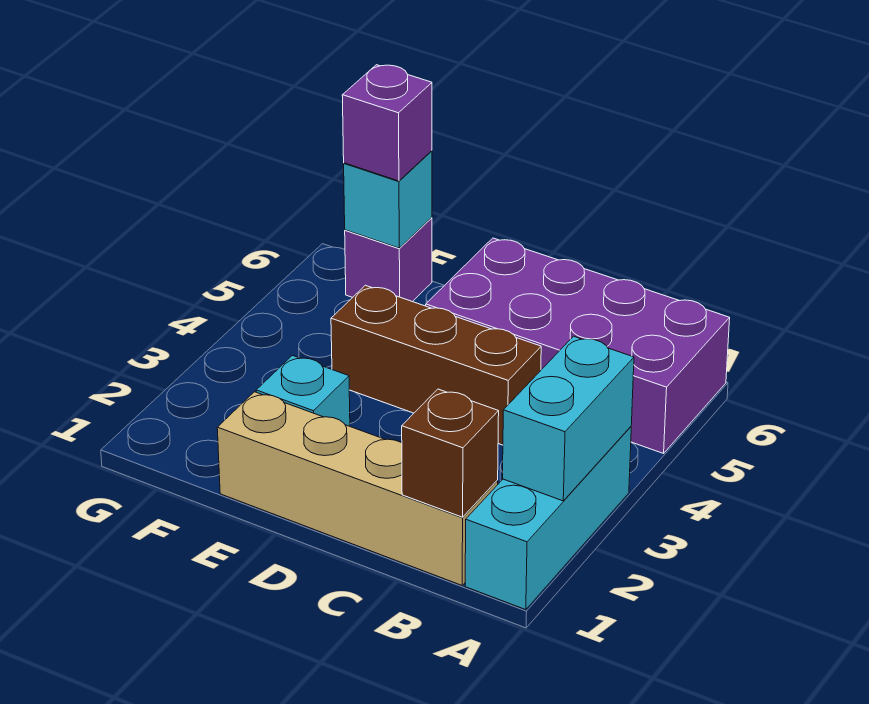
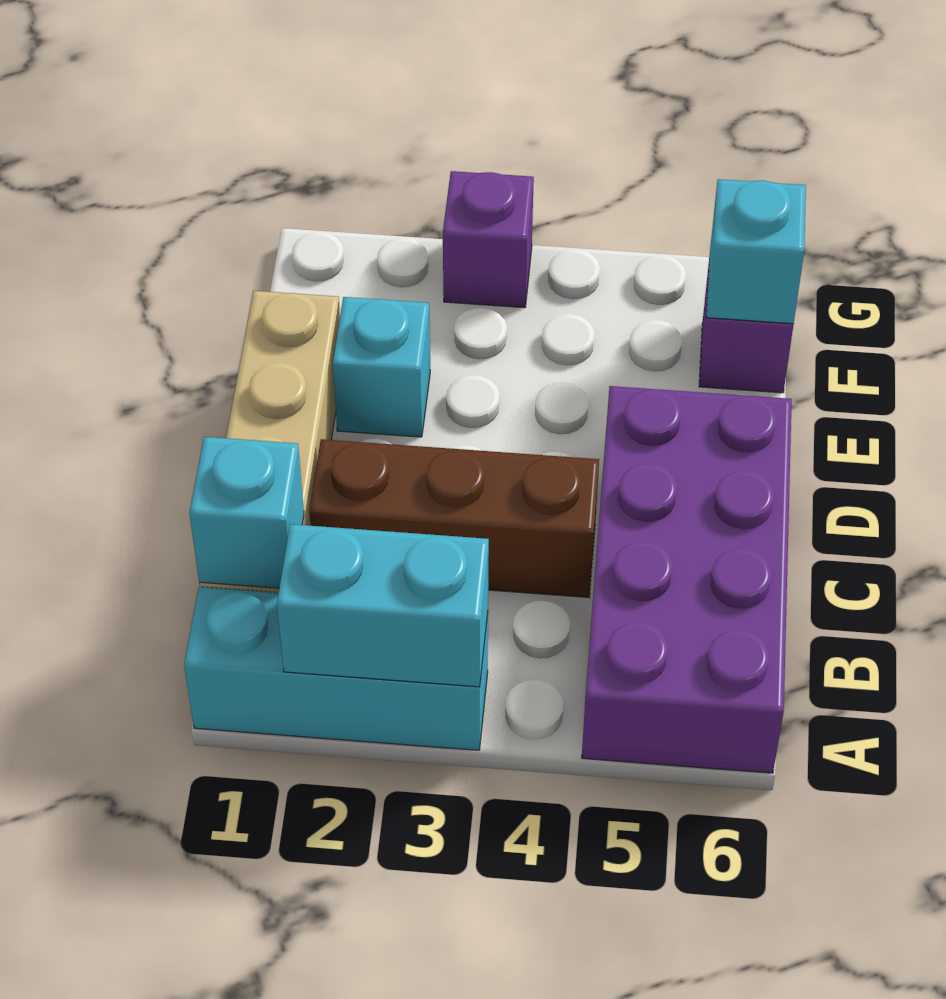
brown brick B1 level 2 -> cyan brick B1 level 2
brown brick C4:E4 level 1 -> brown brick C2:C4 level 1
purple brick F6 level 3 -> purple brick G3 level 1

